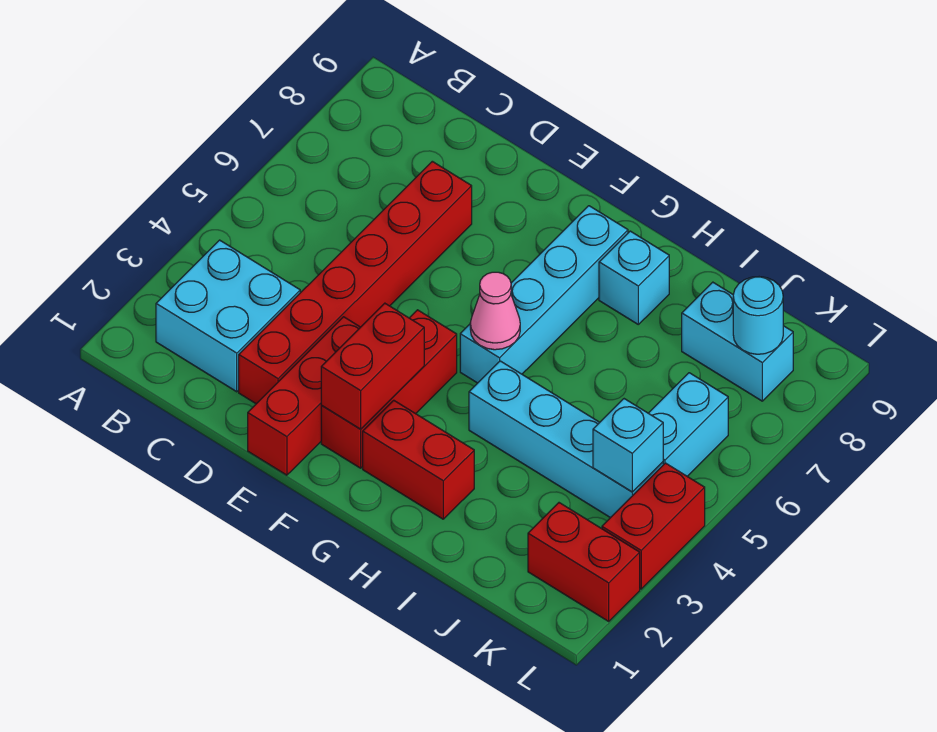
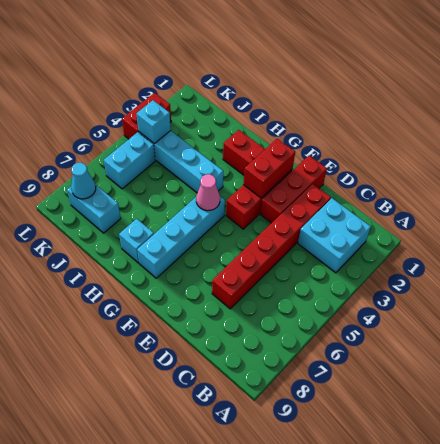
red brick K2:L2 level 1 -> none
cyan round brick K8 level 2 -> cyan cone K8 level 2

